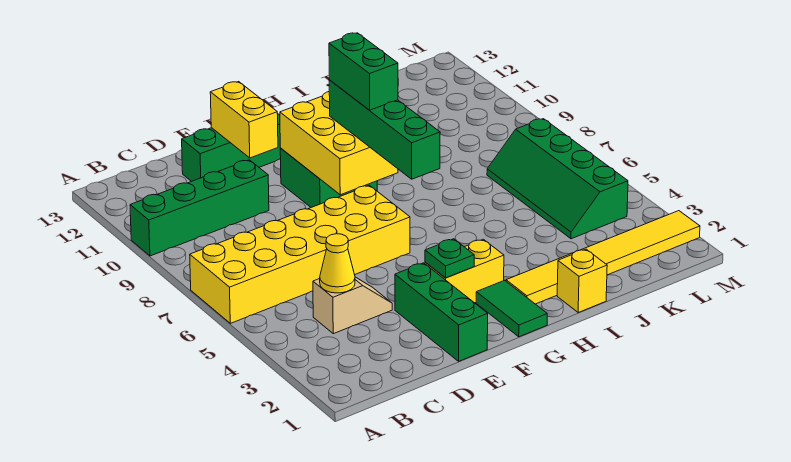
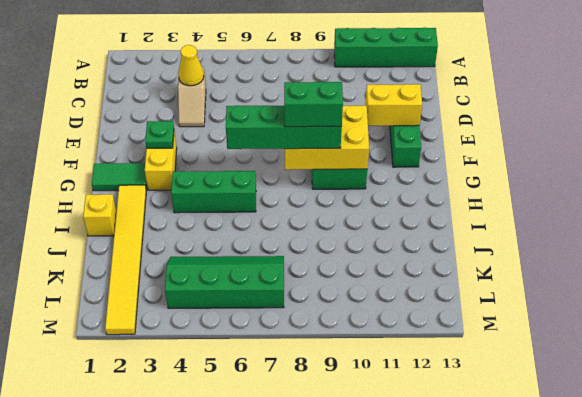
yellow brick A6:F7 level 1 -> none
green brick A10:D10 level 1 -> green brick A10:A13 level 1
green brick E1:E3 level 1 -> green brick H4:H6 level 1

